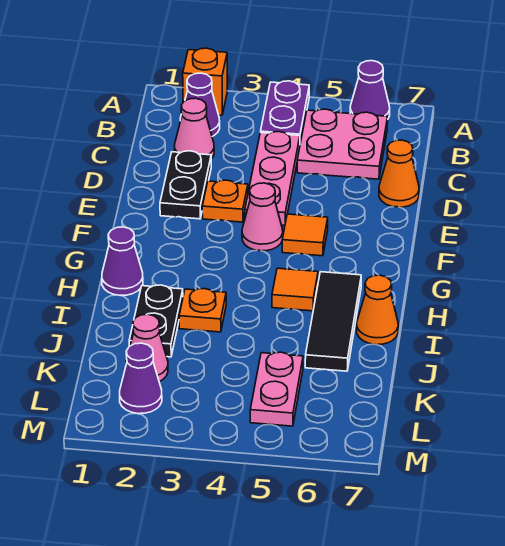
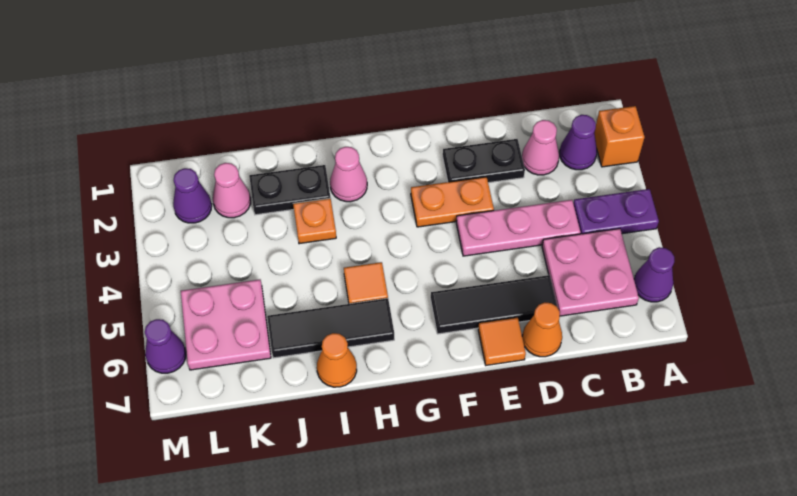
none -> black tile D6:F6 level 1
orange plate E3 level 1 -> orange plate E3:F3 level 1
pink cone F4 level 1 -> pink cone H2 level 1
orange tile F5 level 1 -> orange tile E7 level 1
purple cone H1 level 1 -> purple cone M6 level 1
pink plate K5:L5 level 1 -> pink plate K5:L6 level 1

